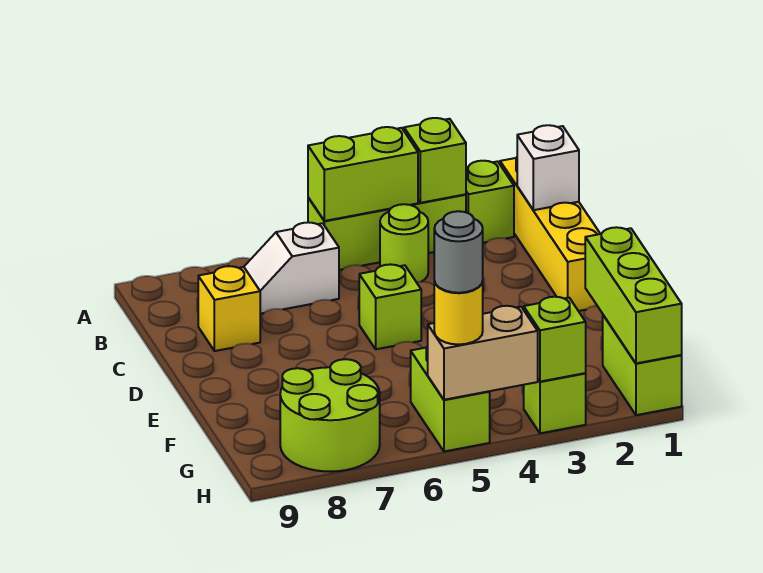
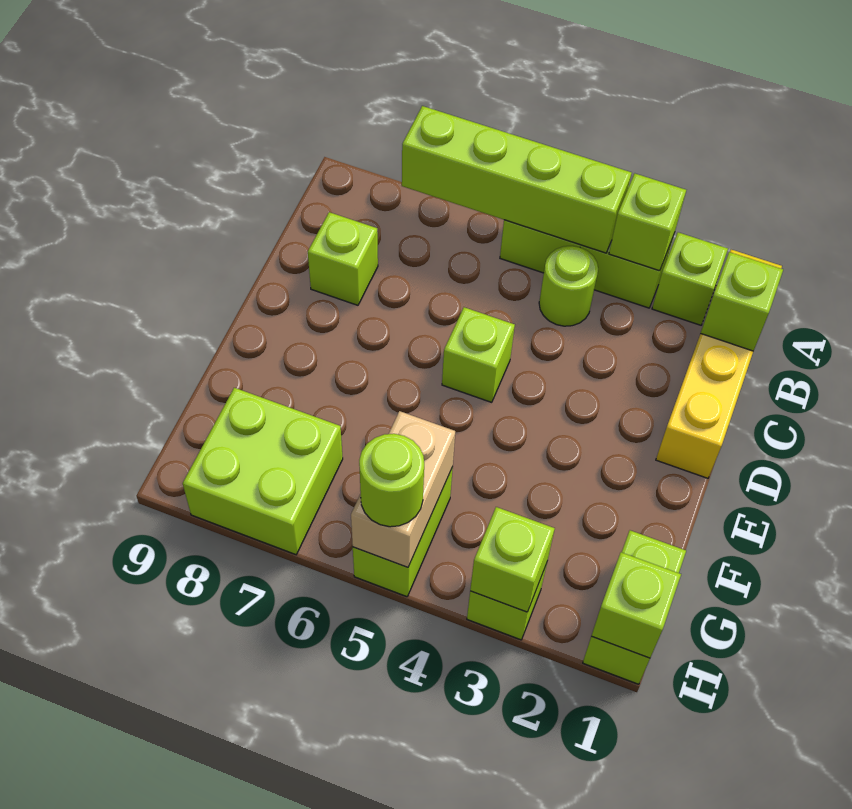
lime brick A4:A5 level 2 -> lime brick A4:A7 level 2
white brick B1 level 2 -> lime brick B1 level 2
white slope B6:B7 level 1 top 6 -> none
yellow brick C8 level 1 -> lime brick C8 level 1
lime brick F1:H1 level 2 -> lime brick H1 level 2
lime round brick G7:H8 level 1 -> lime brick G7:H8 level 1
tan brick H4:H5 level 2 -> tan brick G5:H5 level 2
yellow round brick H5 level 3 -> lime round brick H5 level 3
grey round brick H5 level 4 -> none

